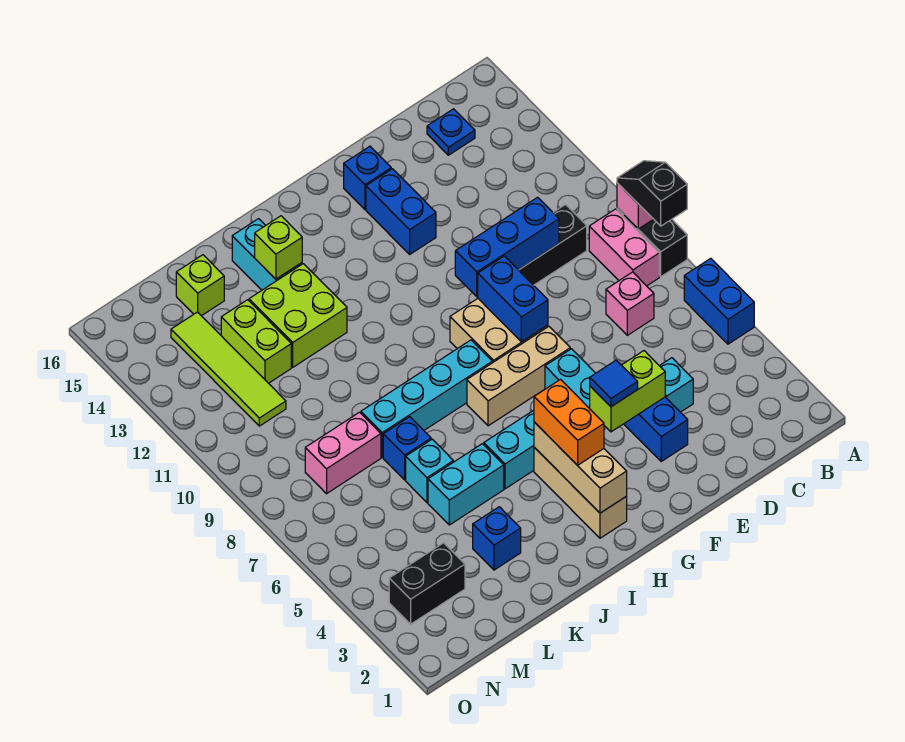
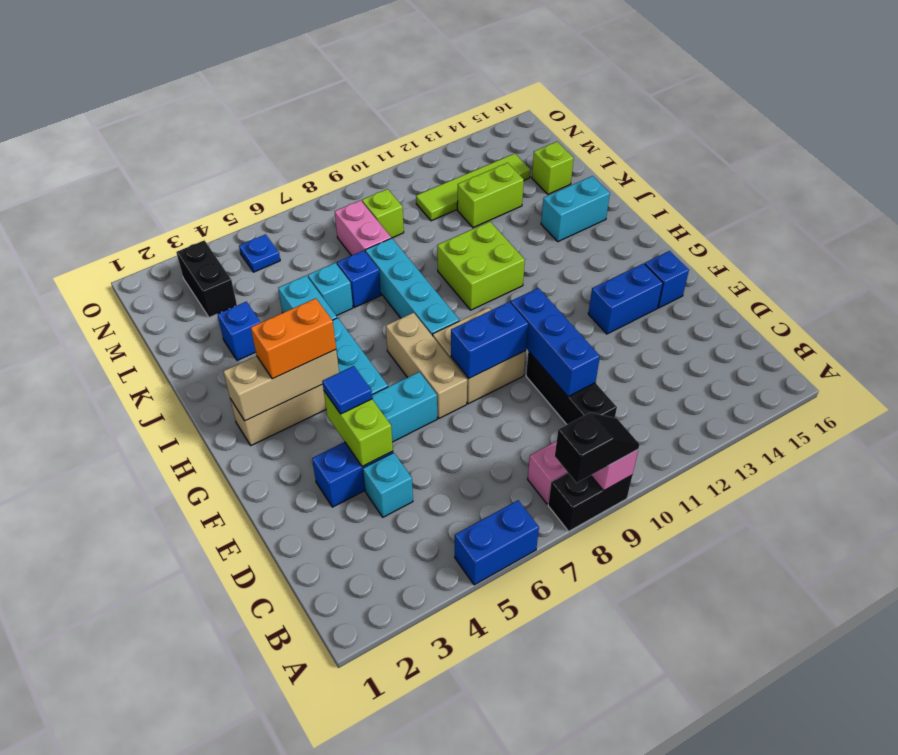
pink brick C7 level 1 -> none
blue plate C15 level 1 -> blue plate N5 level 1
lime brick J12:K13 level 1 -> lime brick I10:J11 level 1
lime brick J14 level 2 -> lime brick M9 level 1

